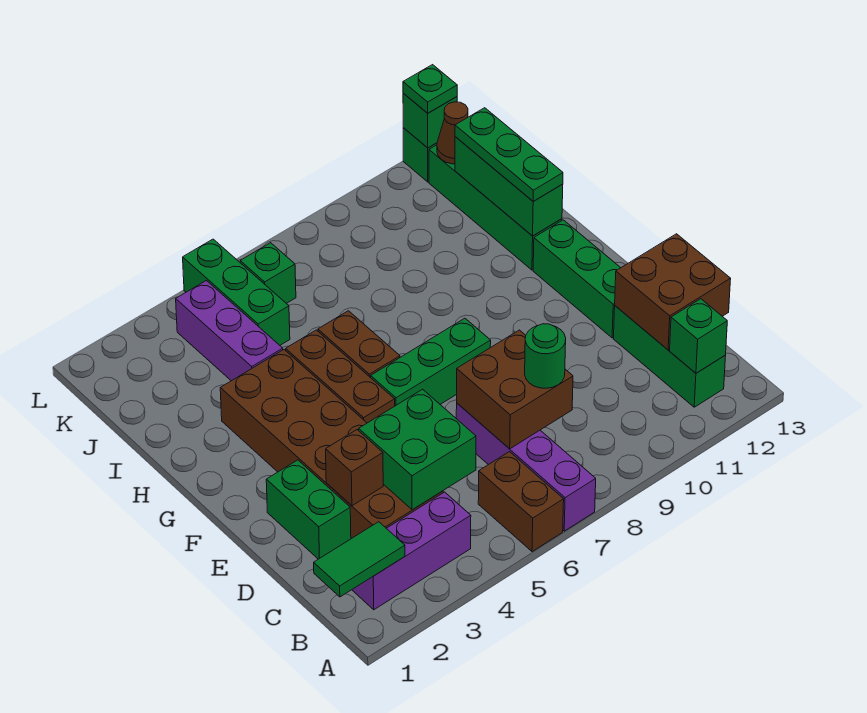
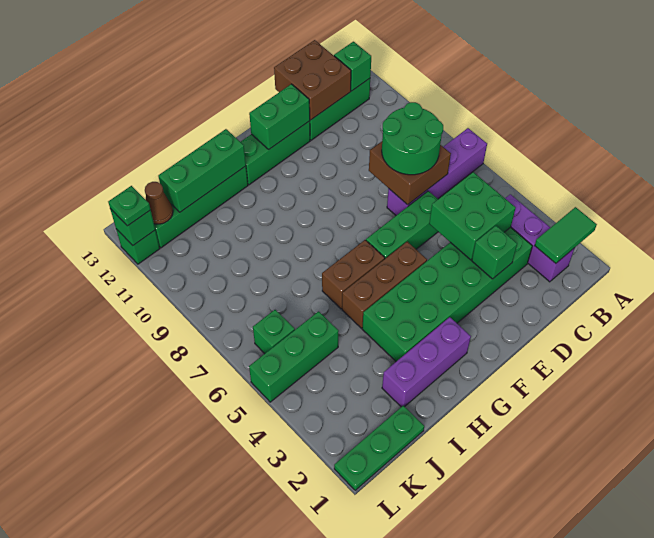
brown brick A6:B6 level 1 -> none
green tile B1:B2 level 2 -> green tile A2:B2 level 2
brown brick C3:H4 level 1 -> green brick C3:H4 level 1
green round brick C8 level 3 -> green round brick C7:D8 level 3
green brick D2:E2 level 1 -> green brick E12:F12 level 2
brown brick D3 level 2 -> green brick D3 level 2
green brick F6:F8 level 1 -> green brick D6:F6 level 1
green plate H12:J12 level 3 -> green plate J1:L1 level 1
purple brick I4:K4 level 1 -> purple brick G2:I2 level 1

